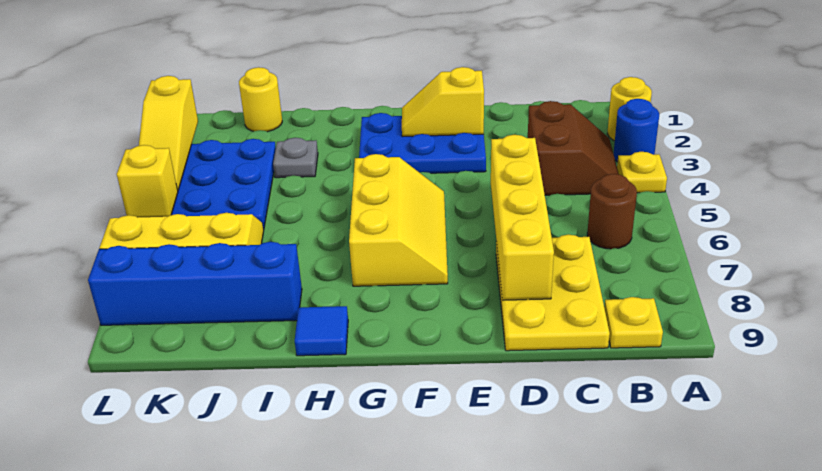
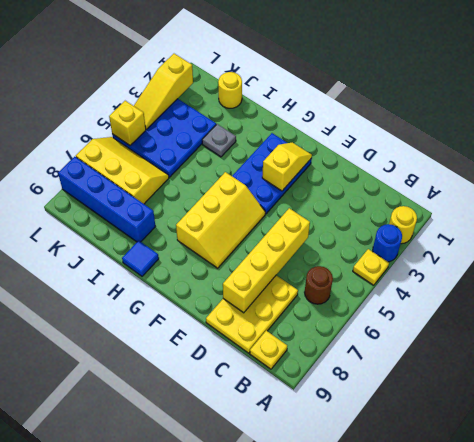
brown slope B3:C4 level 1 top C -> none
blue plate E2:G3 level 1 -> blue plate F2:G4 level 1
yellow slope E2:F2 level 2 top E -> yellow slope F2:F3 level 2 top 3

